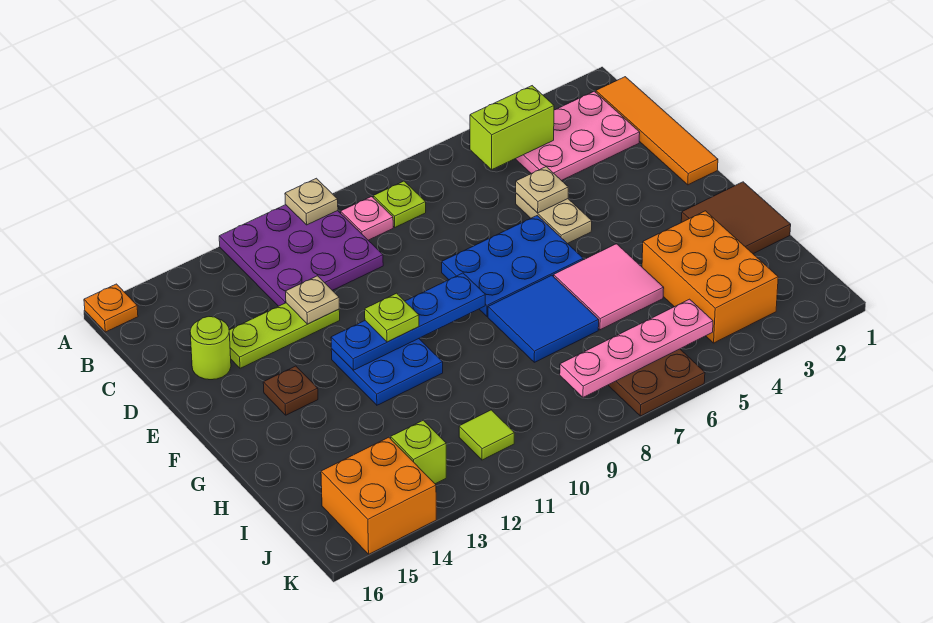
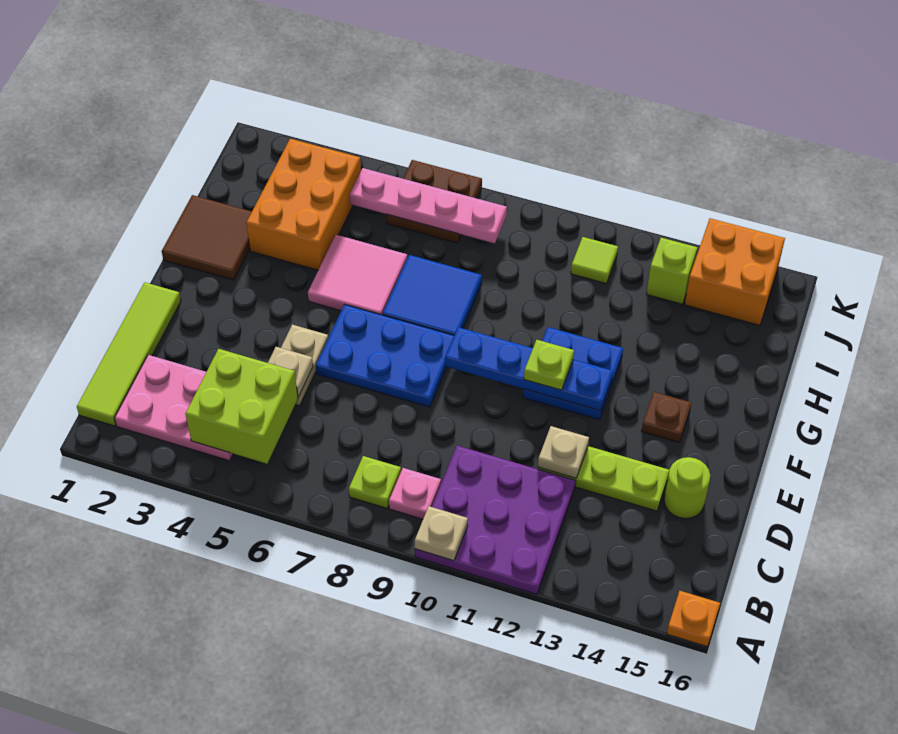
orange tile B1:E1 level 1 -> lime tile B1:E1 level 1
lime brick B4:B5 level 2 -> lime brick B4:C5 level 2

